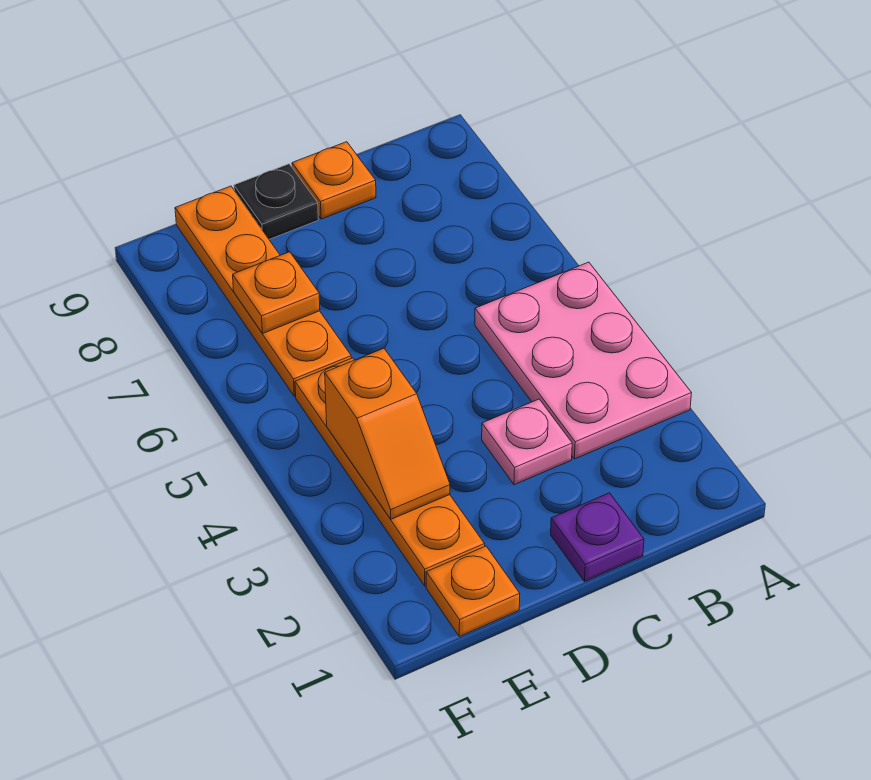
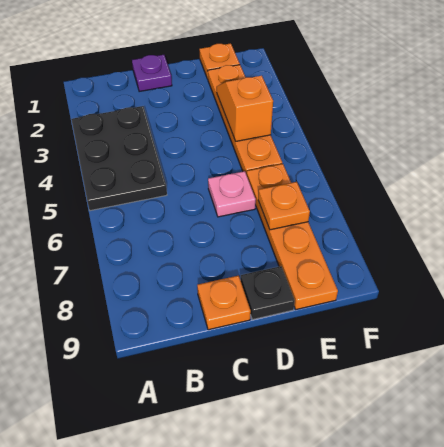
pink plate A3:B5 level 1 -> black plate A3:B5 level 1
pink plate C3 level 1 -> pink plate D6 level 1

